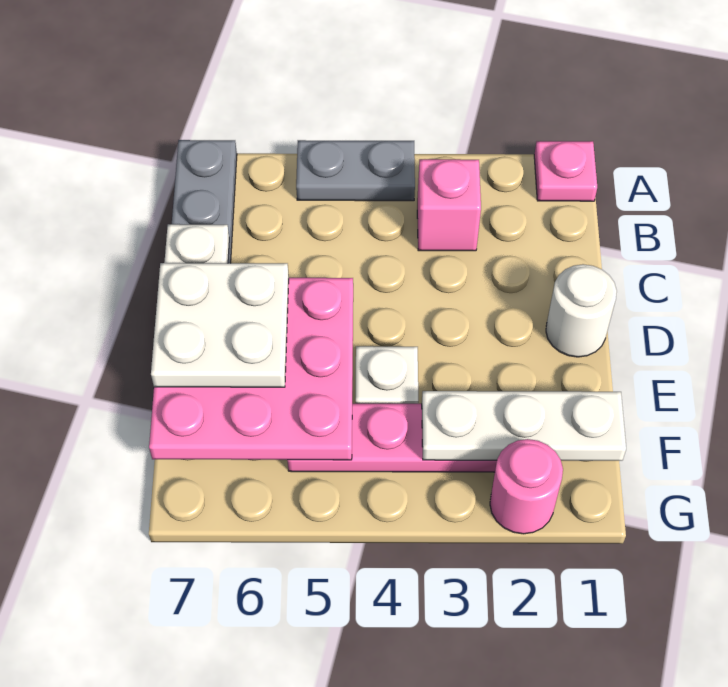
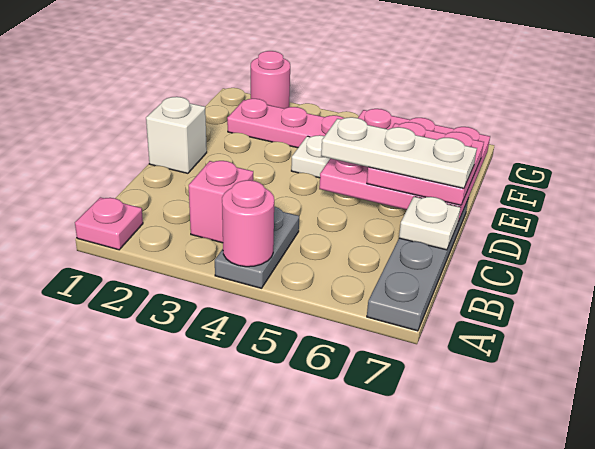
grey plate A4:A5 level 1 -> grey plate A4:B4 level 1
none -> pink round brick A4 level 2
white round brick D1 level 1 -> white brick D1 level 1
white plate D6:E7 level 3 -> pink plate D6:E7 level 3
white plate F1:F3 level 2 -> white plate D5:D7 level 4

